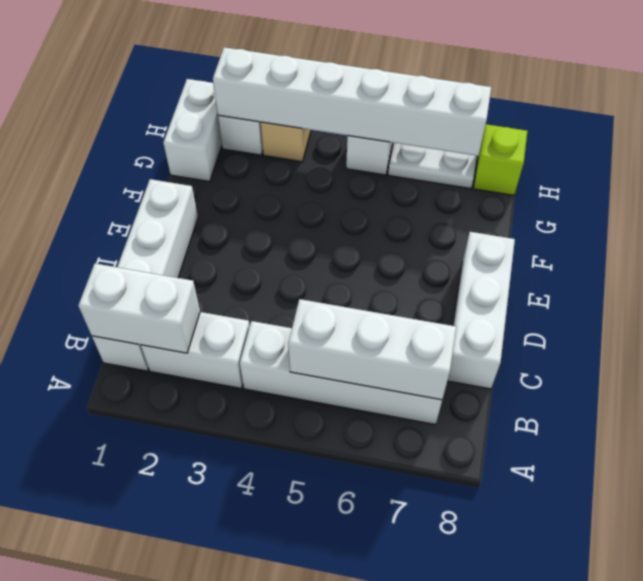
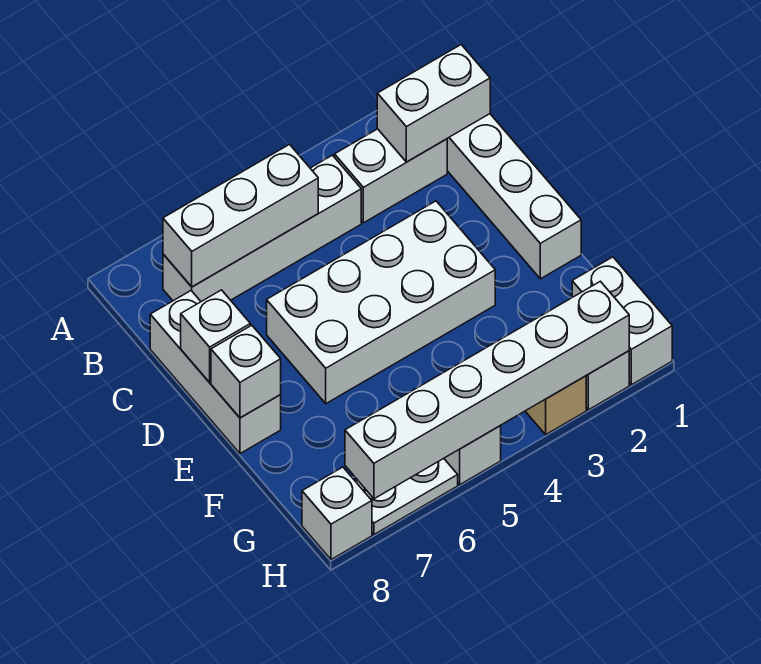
none -> white brick D3:E6 level 1
none -> white brick D8 level 2
none -> white brick E8 level 2
lime brick H8 level 1 -> white brick H8 level 1

